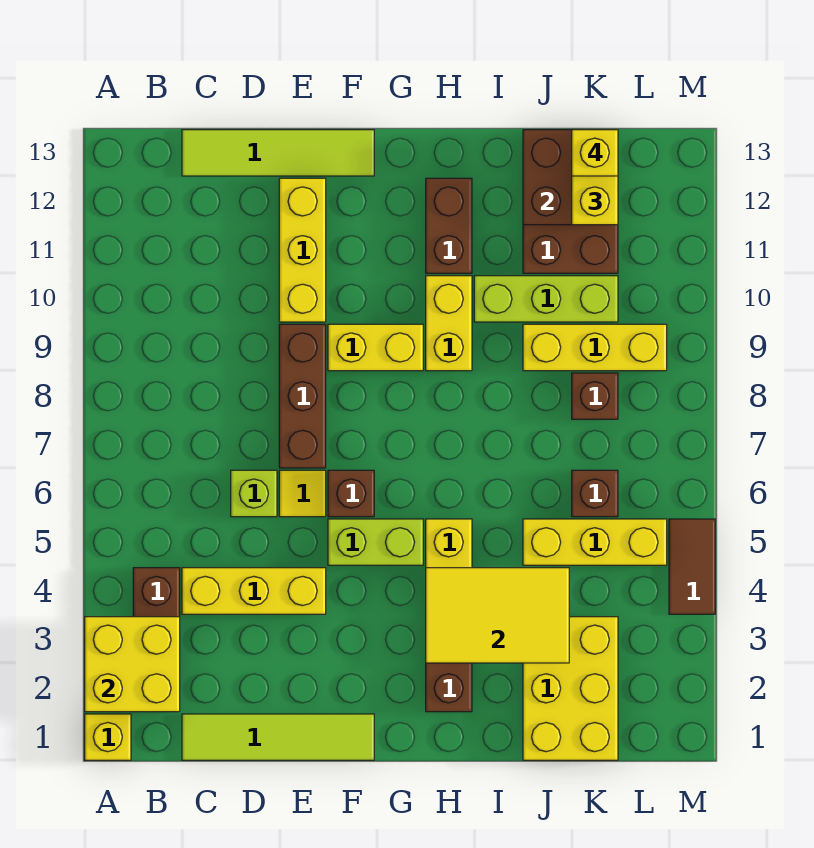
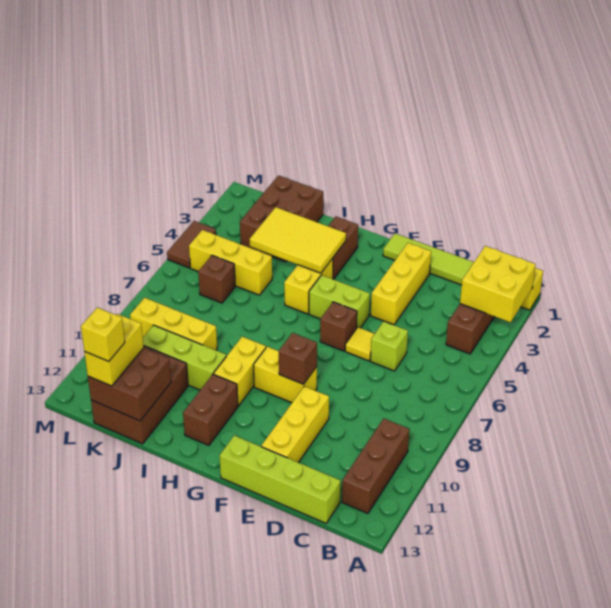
yellow brick C4:E4 level 1 -> yellow brick E2:E4 level 1
lime tile C13:F13 level 1 -> lime brick C13:F13 level 1
brown brick E7:E9 level 1 -> brown brick B10:B12 level 1
yellow brick J1:K3 level 1 -> brown brick J1:K3 level 1
brown brick K8 level 1 -> brown brick F9 level 2

